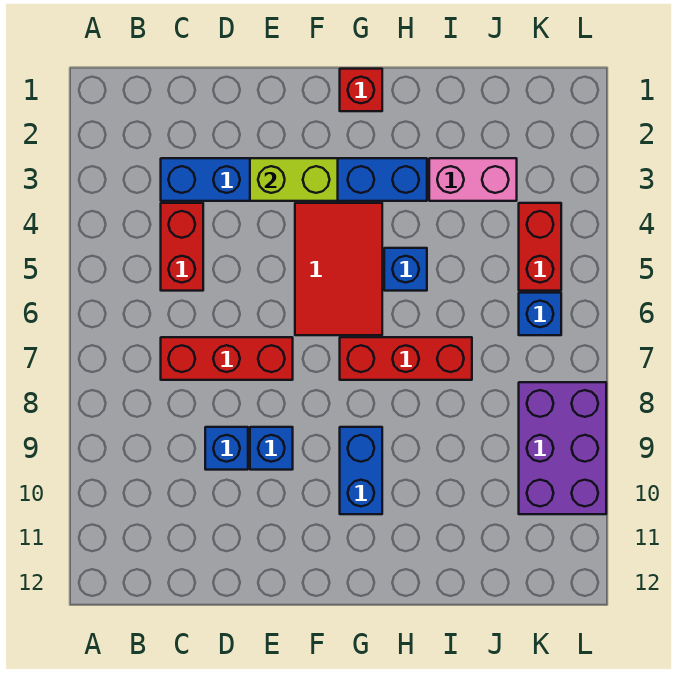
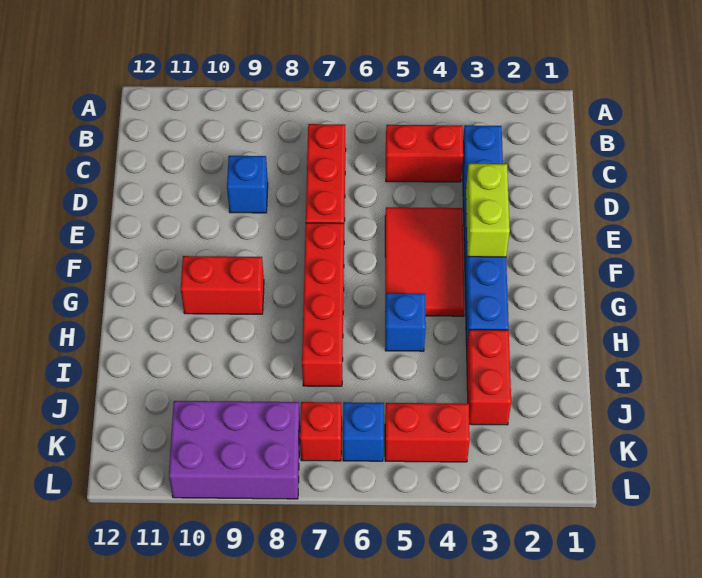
blue brick E9 level 1 -> none
red tile F4:G6 level 1 -> red tile E4:G5 level 1
red brick G1 level 1 -> red brick K7 level 1
red brick G7:I7 level 1 -> red brick F7:I7 level 1
blue brick G9:G10 level 1 -> red brick G9:G10 level 1
pink brick I3:J3 level 1 -> red brick I3:J3 level 1

